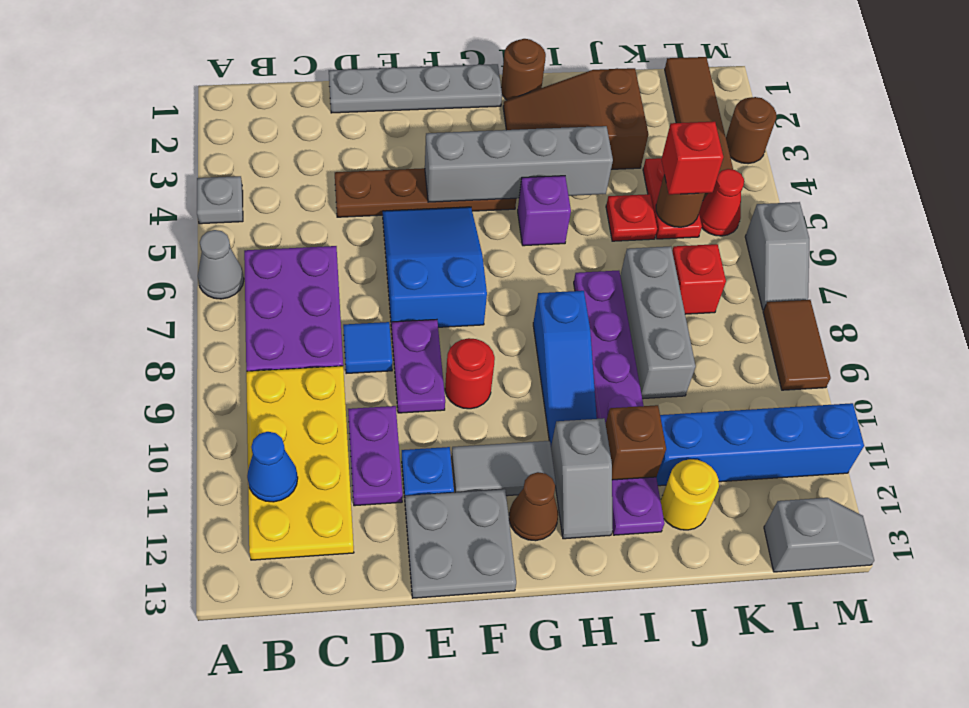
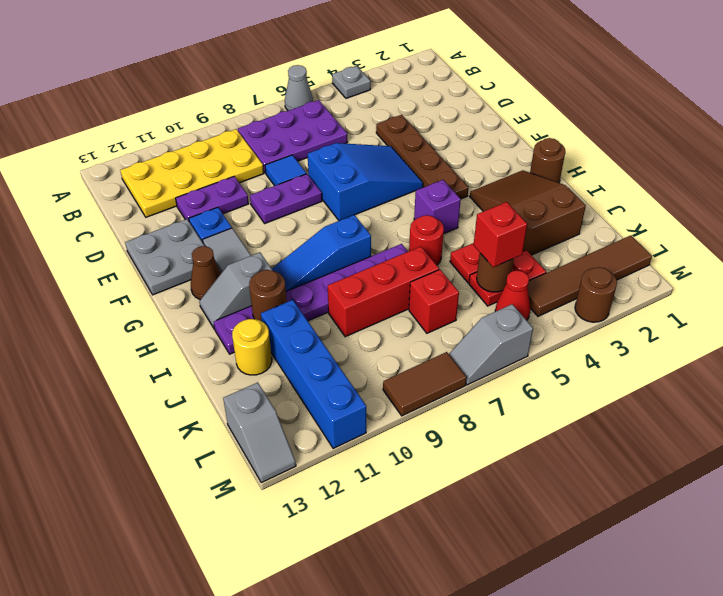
blue cone B11 level 2 -> none
grey plate D1:G1 level 1 -> none
grey brick F4:I4 level 2 -> none
red round brick F9 level 1 -> red round brick I6 level 1
brown brick I11 level 2 -> brown round brick I11 level 2
grey brick J7:J9 level 1 -> red brick J7:J9 level 1

